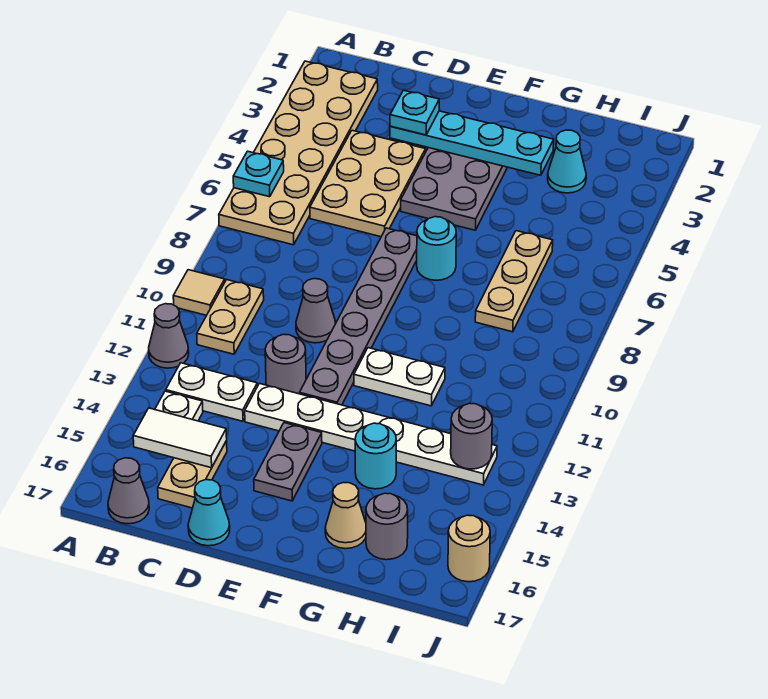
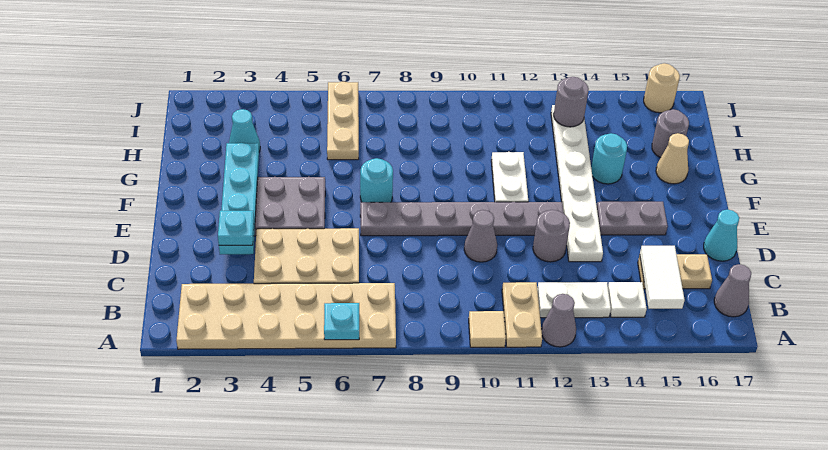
tan plate B10:B11 level 1 -> tan plate A11:B11 level 1
white plate B13:C13 level 1 -> white plate B12:B13 level 1
tan plate H6:H8 level 1 -> tan plate H6:J6 level 1

